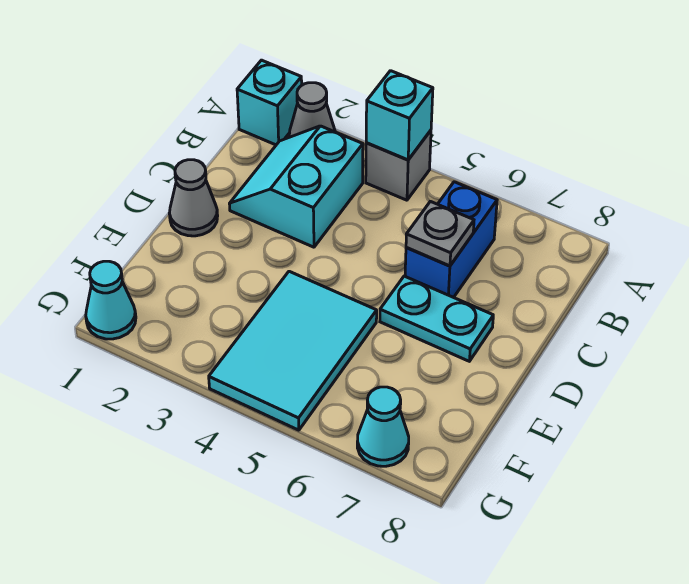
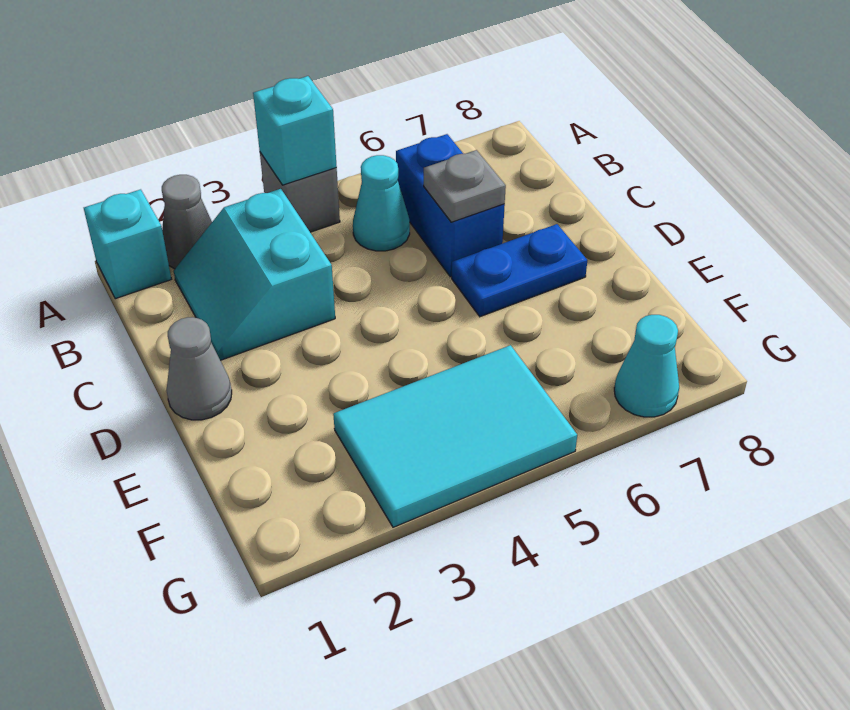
cyan plate D6:D7 level 1 -> blue plate D6:D7 level 1
cyan tile E4:G5 level 1 -> cyan tile F3:G5 level 1
cyan cone G1 level 1 -> cyan cone B5 level 1

